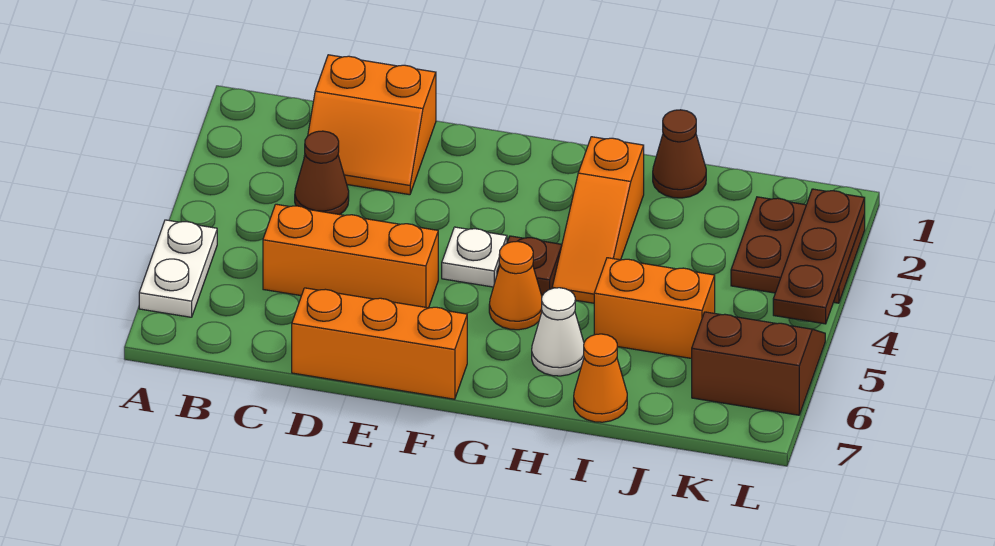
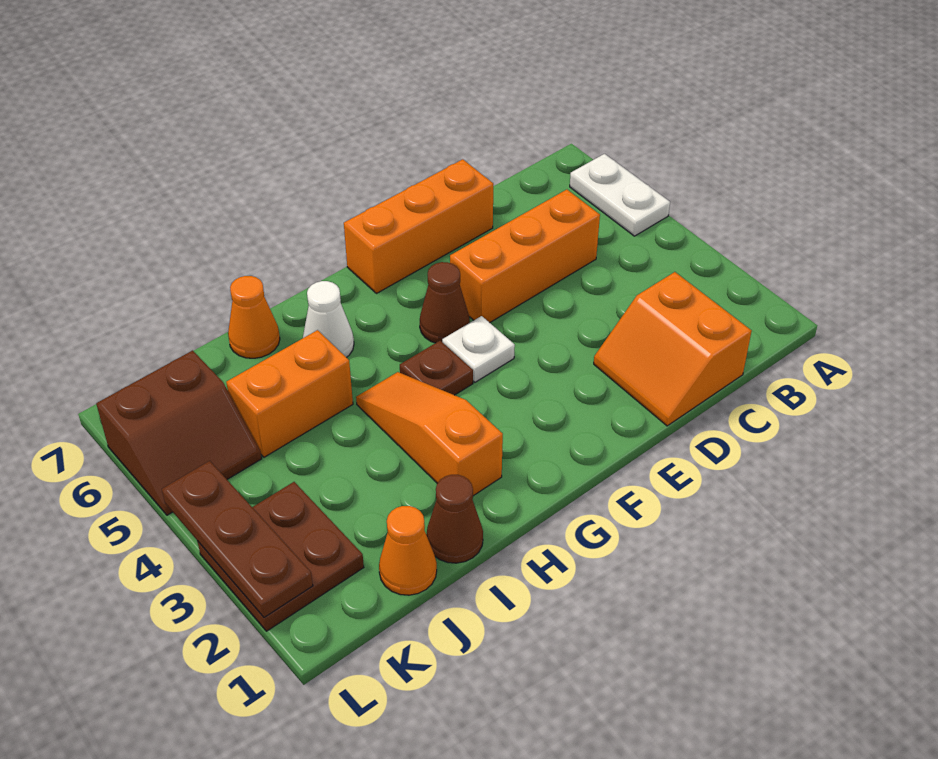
orange slope C1:D2 level 1 top 1 -> orange slope C1:D2 level 1 top C
brown cone C3 level 1 -> brown cone F5 level 1
orange cone G5 level 1 -> orange cone J1 level 1

